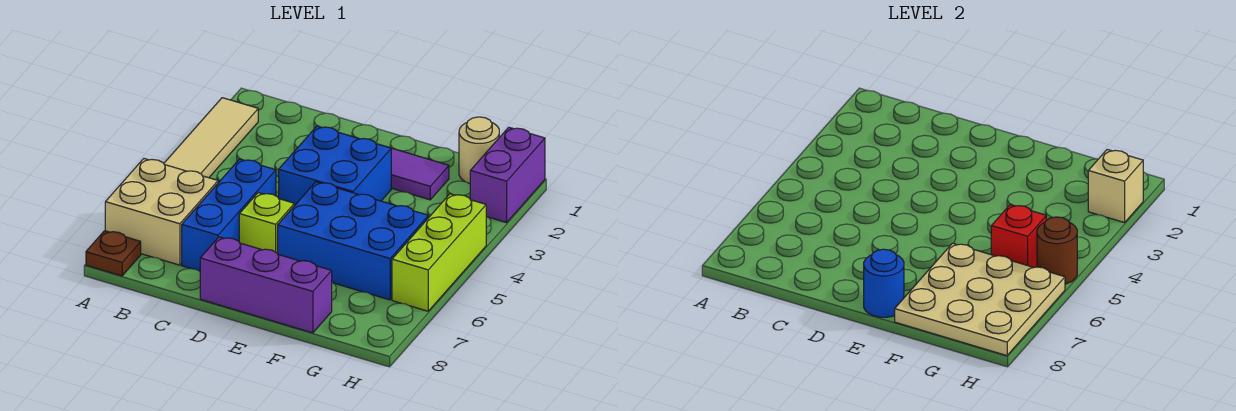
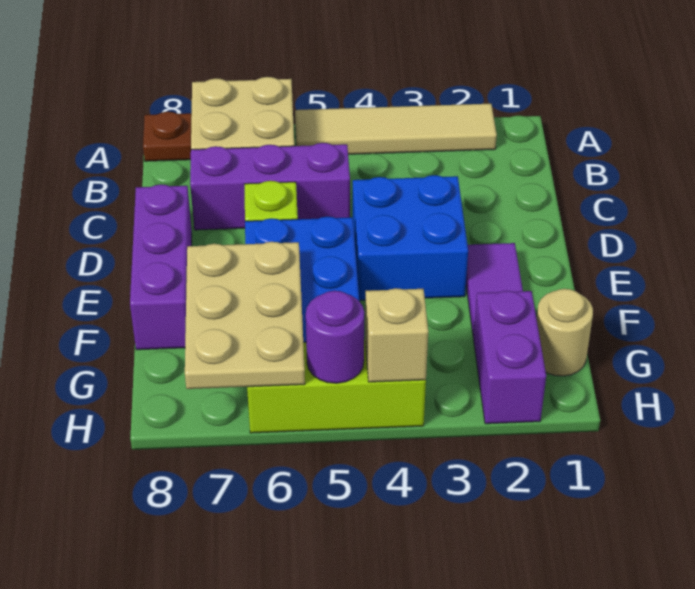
blue brick C5:C7 level 1 -> purple brick C5:C7 level 1
blue round brick E8 level 2 -> none
tan plate F6:H8 level 2 -> tan plate F6:H7 level 2
red brick G5 level 2 -> none
purple brick H1:H2 level 1 -> purple brick G2:H2 level 1
tan brick H2 level 2 -> tan brick H4 level 2
brown round brick H5 level 2 -> purple round brick H5 level 2

